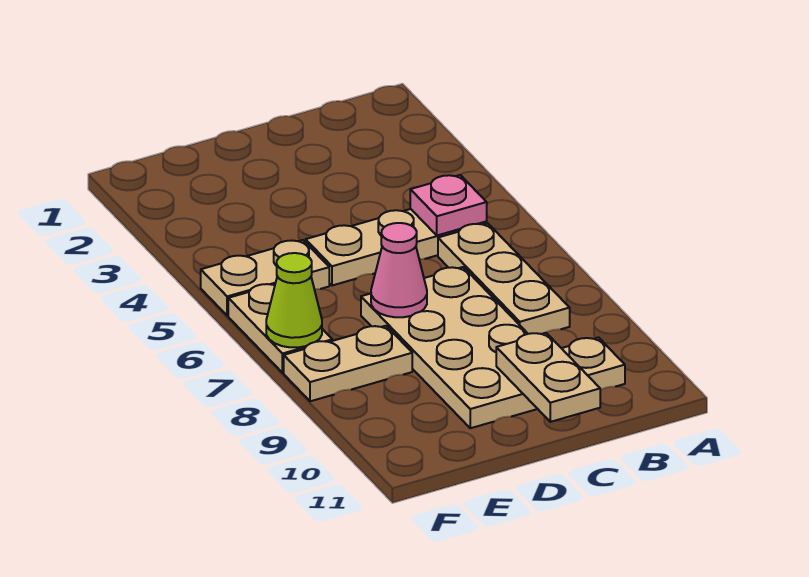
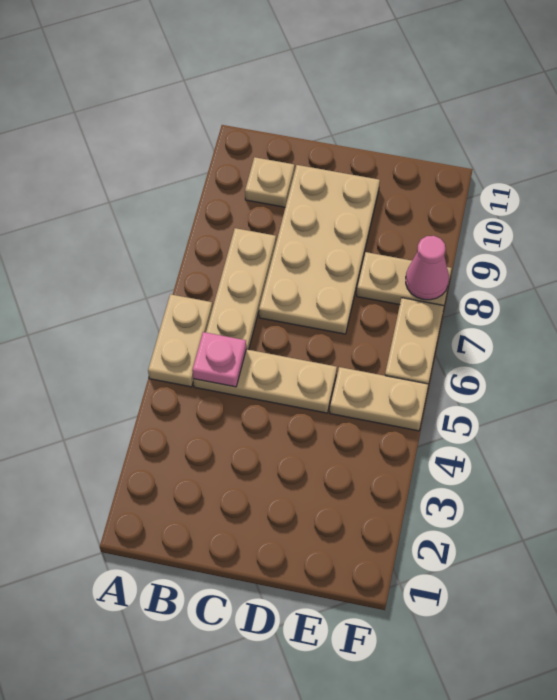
tan plate C10:C11 level 2 -> tan plate A5:A6 level 1
pink cone D7 level 2 -> pink cone F8 level 2
lime cone F7 level 2 -> none

